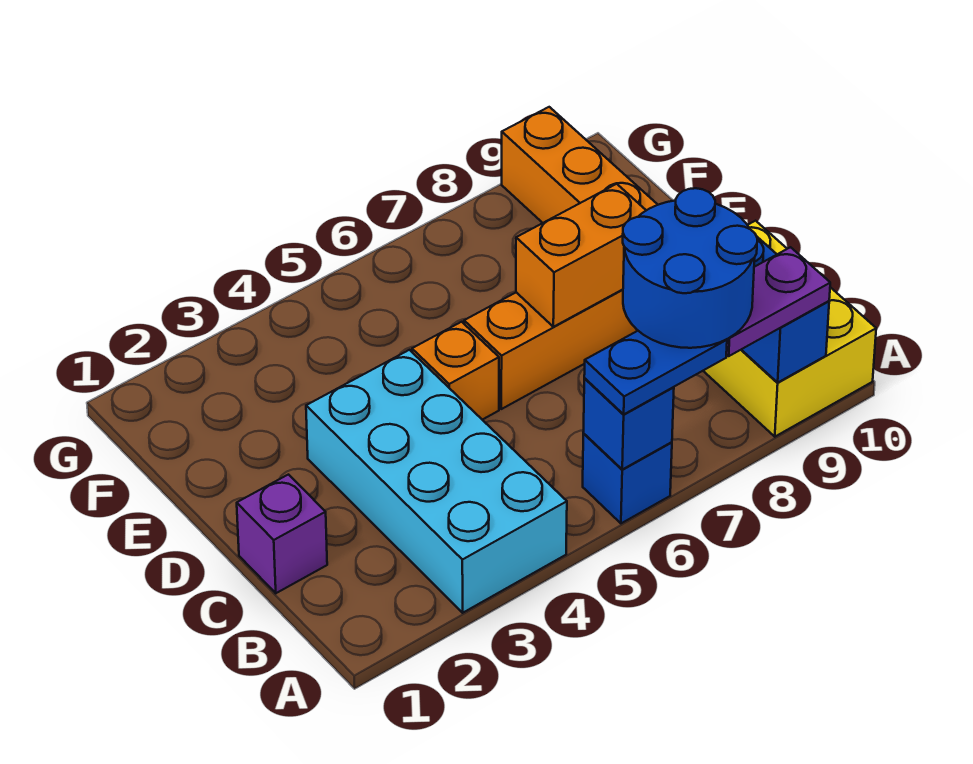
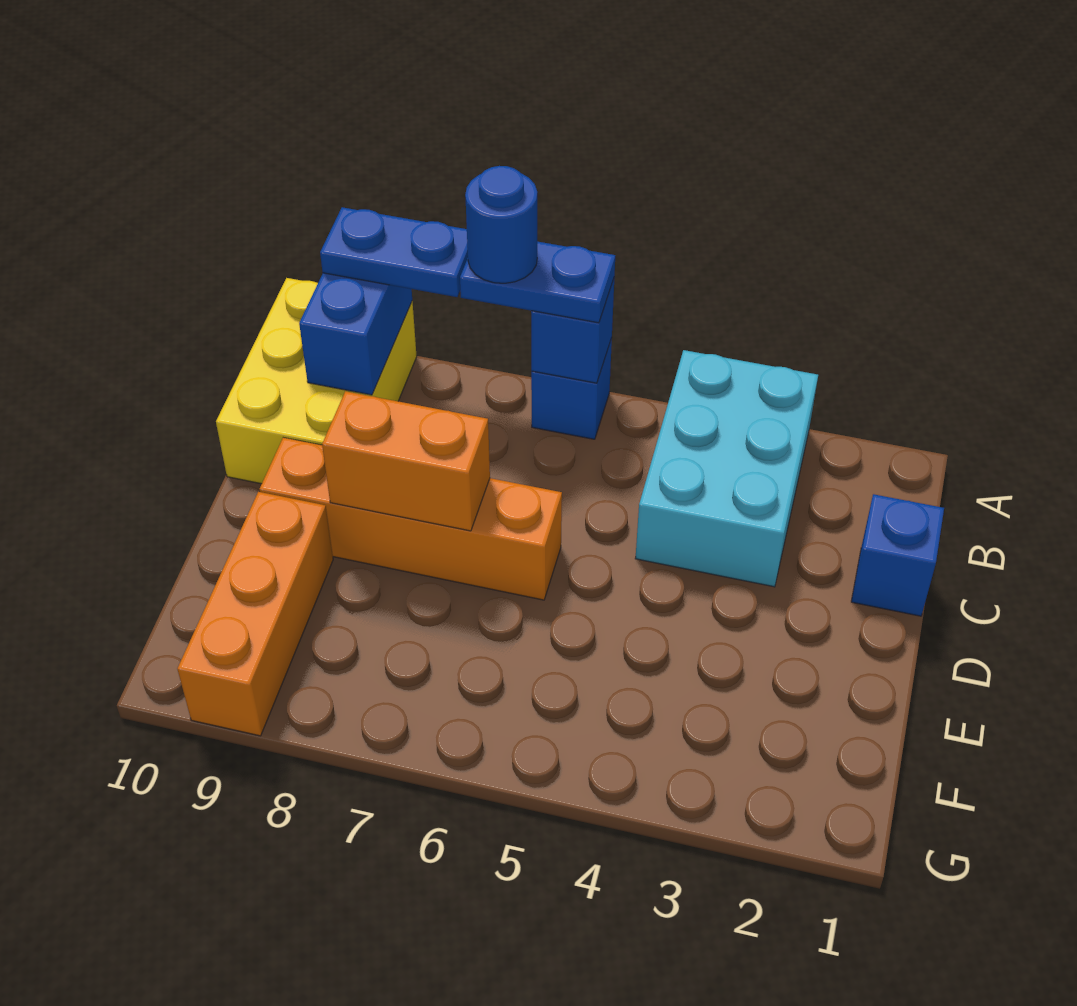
cyan brick A3:D4 level 1 -> cyan brick A3:C4 level 1
blue round brick A7:B8 level 4 -> blue round brick A7 level 4
purple plate A8:A9 level 3 -> blue plate A8:A9 level 3
purple brick C1 level 1 -> blue brick C1 level 1
orange brick D5 level 1 -> none

